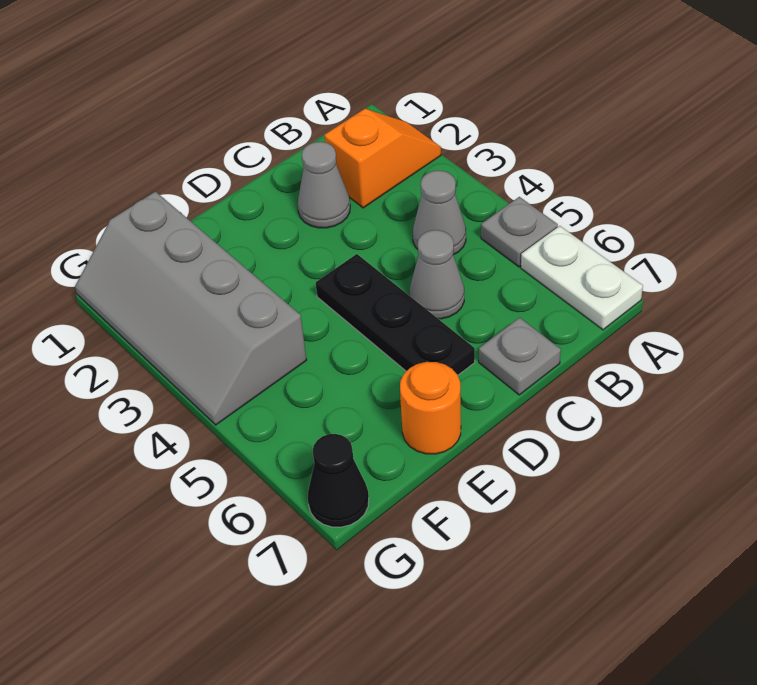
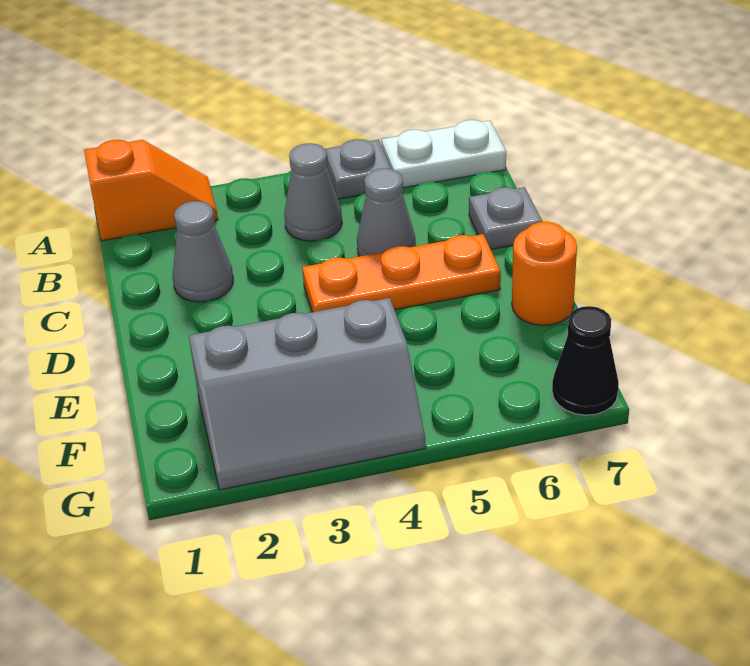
orange slope A2:B2 level 1 top B -> orange slope A1:A2 level 1 top 1
black plate D4:D6 level 1 -> orange plate D4:D6 level 1
grey slope F1:G4 level 1 top F -> grey slope F2:G4 level 1 top F

